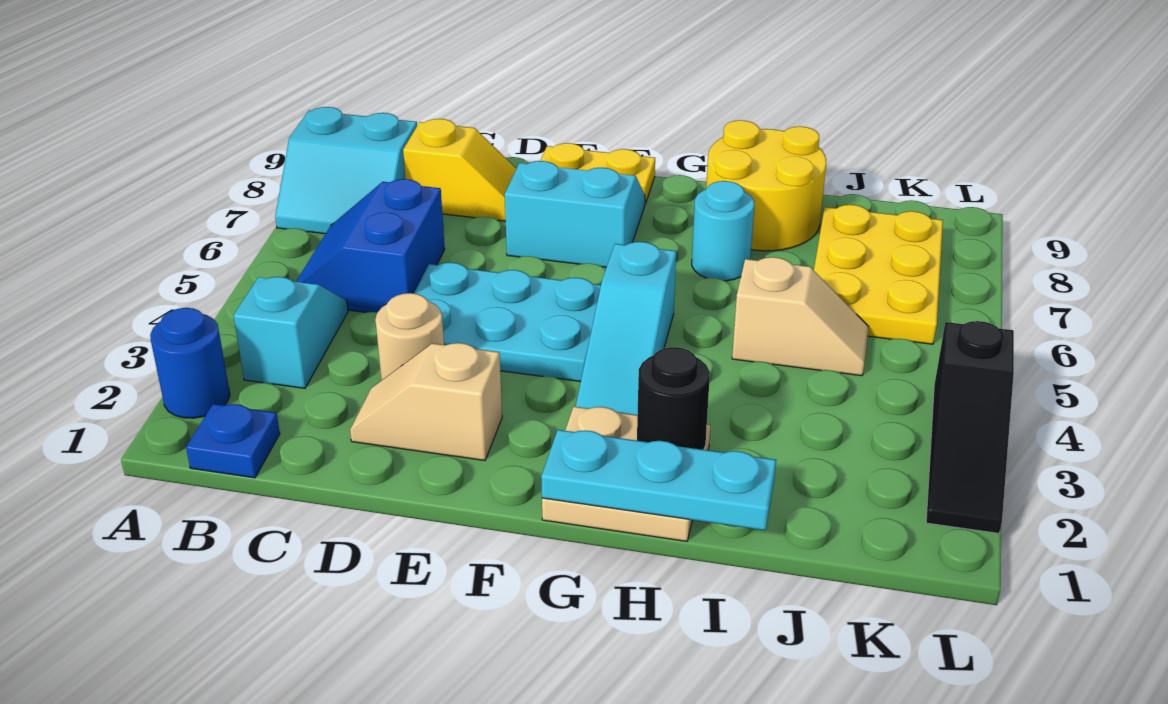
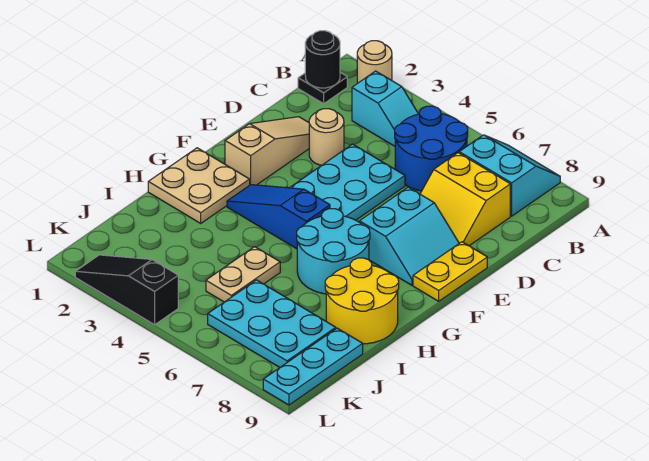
blue round brick A2 level 1 -> tan round brick A2 level 1
cyan slope A7:B8 level 1 top 8 -> cyan slope A7:B8 level 1 top B
blue plate B1 level 1 -> black plate B1 level 1
blue slope B5:C6 level 1 top C -> blue round brick B5:C6 level 1
yellow slope C8:D8 level 1 top C -> yellow slope C7:D8 level 1 top C
tan slope D2:E2 level 1 top E -> tan slope D2:F2 level 1 top F
cyan plate G1:I1 level 2 -> cyan plate J9:L9 level 1
cyan slope G3:G5 level 1 top 5 -> blue slope G3:G5 level 1 top 5
black round brick H2 level 2 -> black round brick B1 level 2
cyan round brick H7 level 1 -> cyan round brick G6:H7 level 1
tan slope I5:J5 level 1 top I -> tan plate I5:J5 level 1
yellow plate J6:K8 level 1 -> cyan plate J6:K8 level 1

